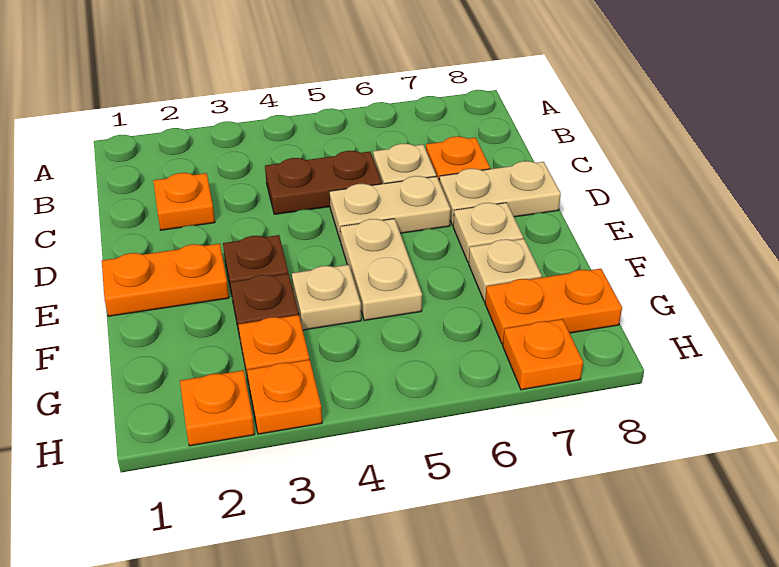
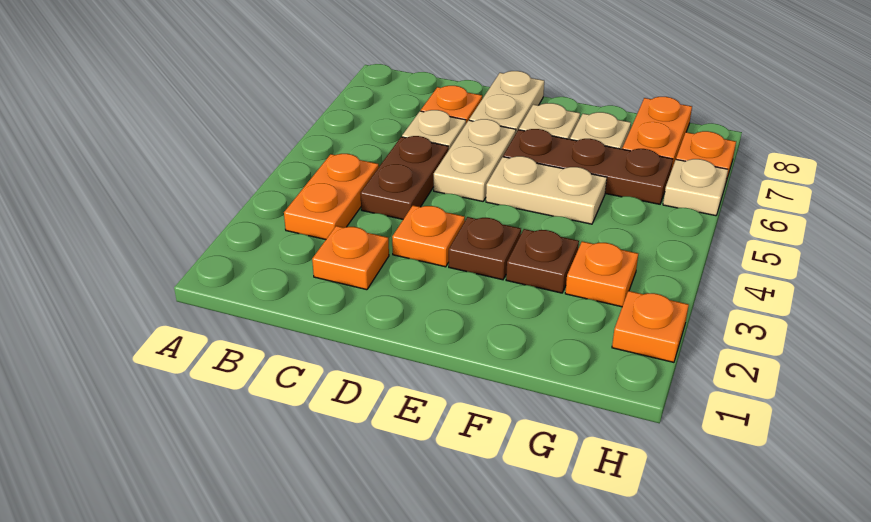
orange plate E1:E2 level 1 -> orange plate B3:B4 level 1
none -> brown plate E6:G6 level 1
tan plate F4 level 1 -> tan plate H6 level 1
orange plate H3 level 1 -> orange plate D3 level 1

